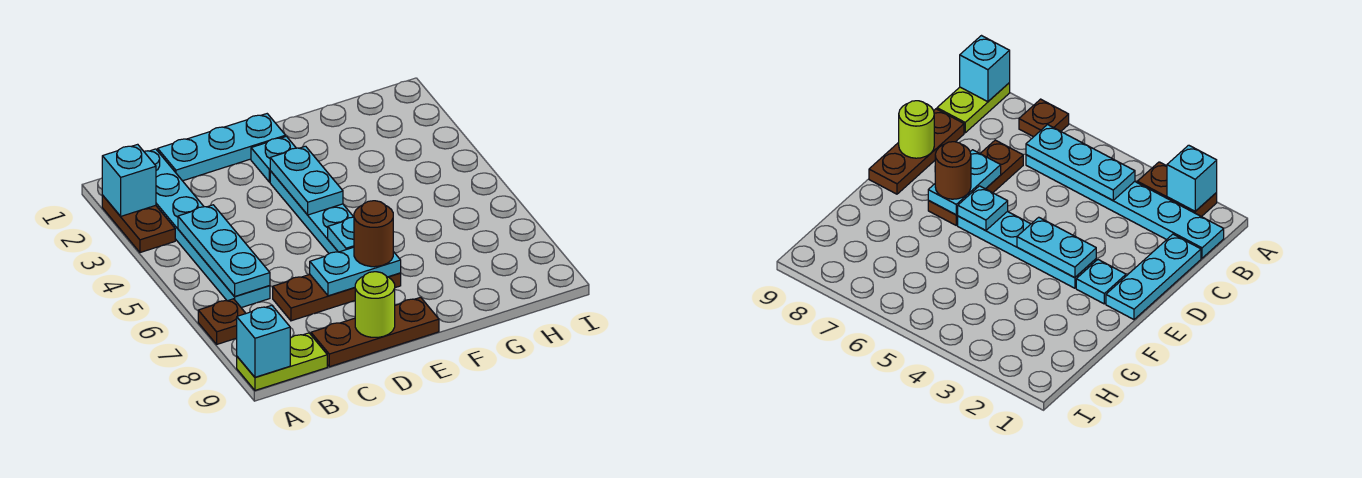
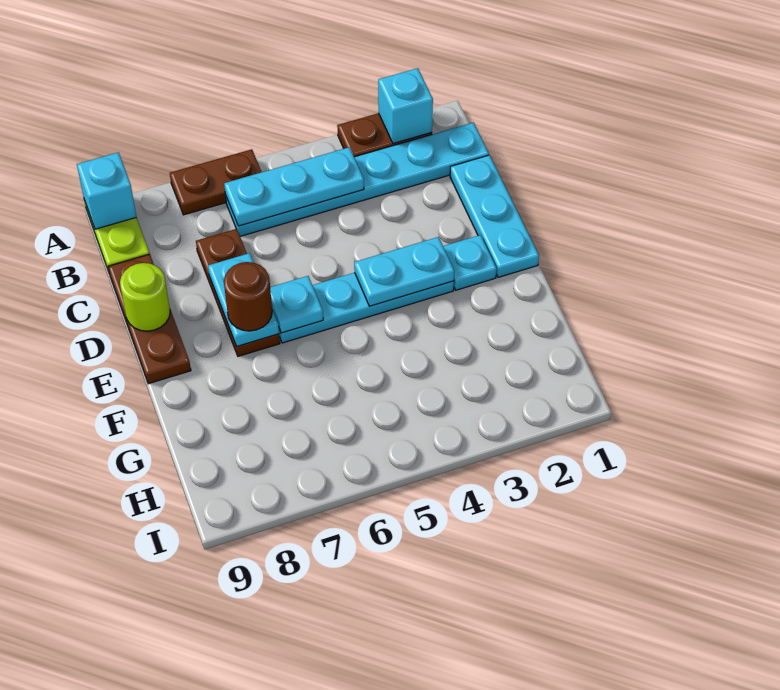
brown plate A7 level 1 -> brown plate A6:A7 level 1

